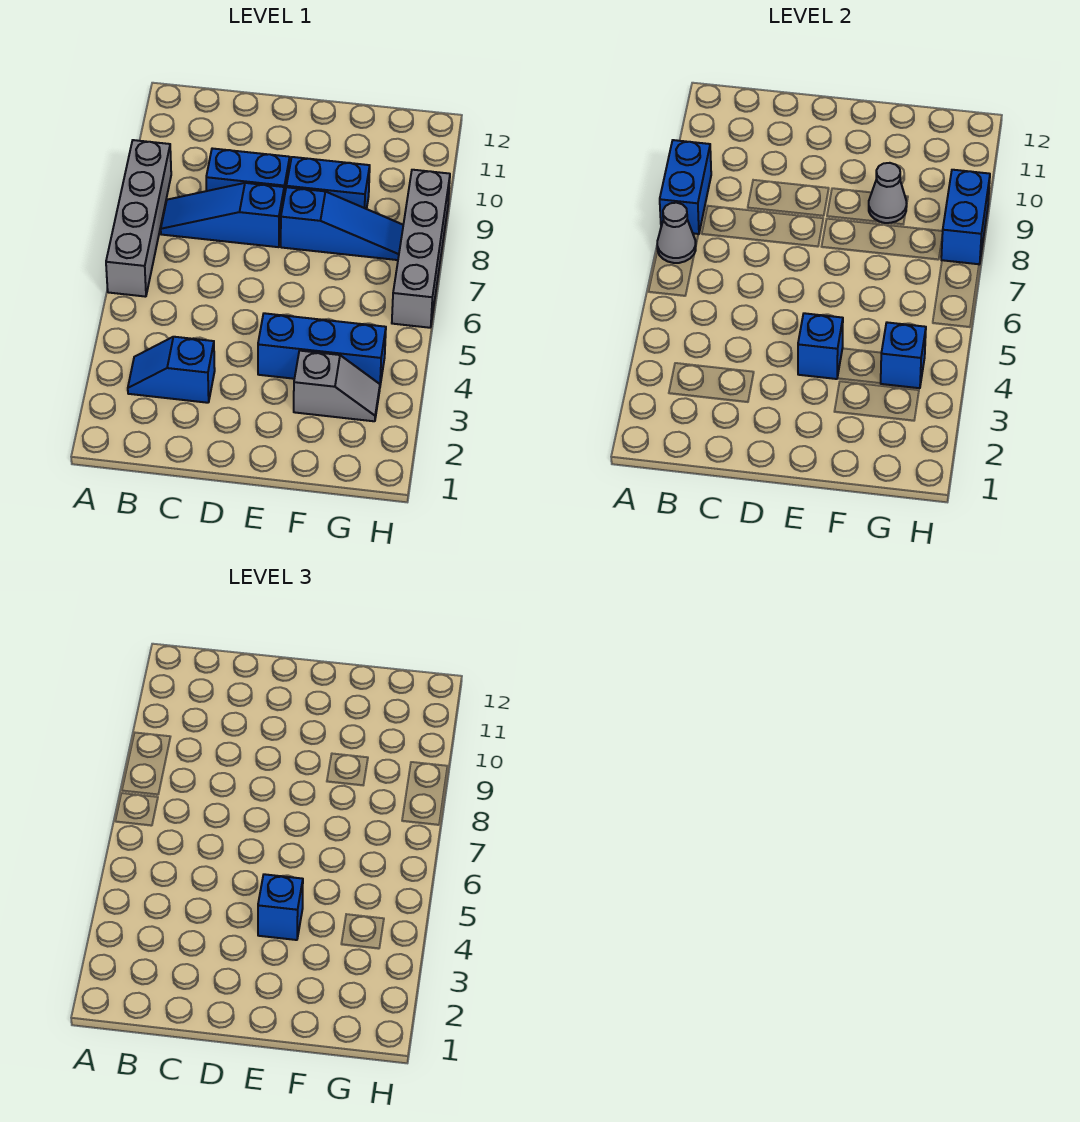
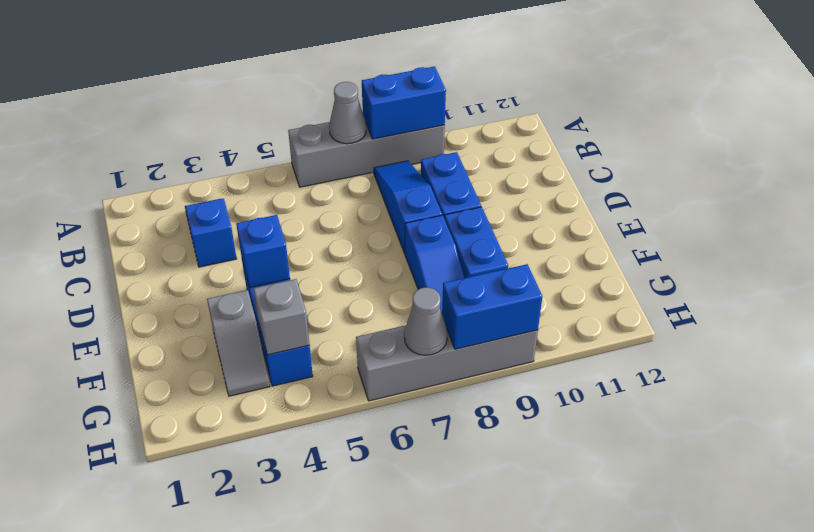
blue brick E4 level 3 -> none
grey cone F9 level 2 -> grey cone H7 level 2
blue brick G4 level 2 -> grey brick G4 level 2

